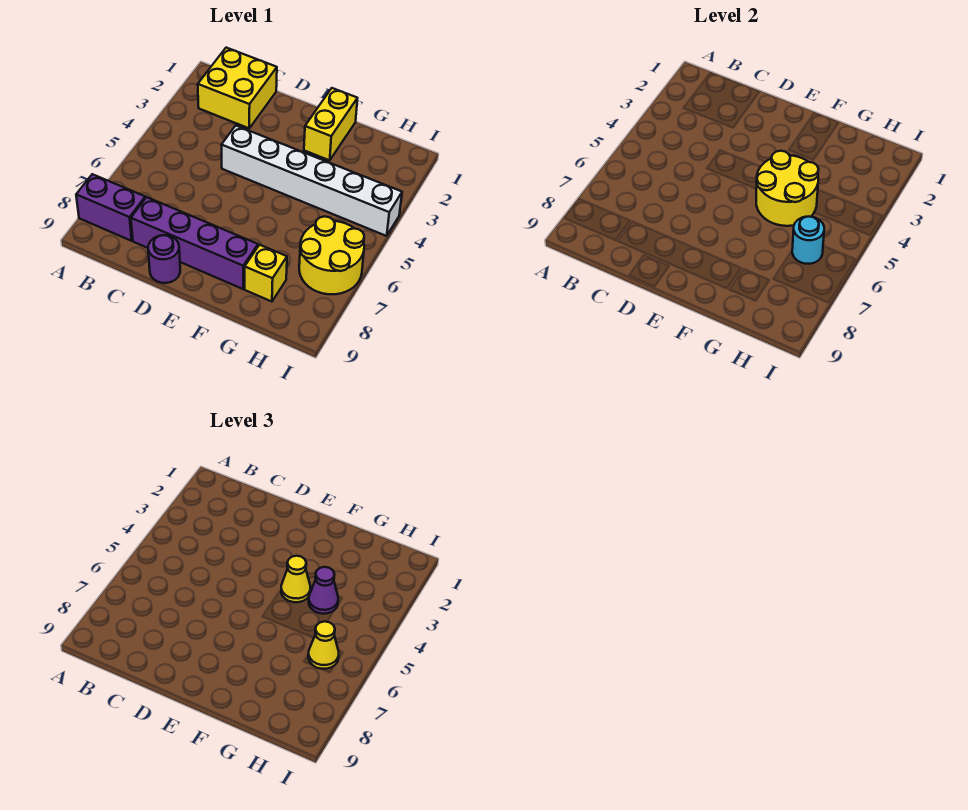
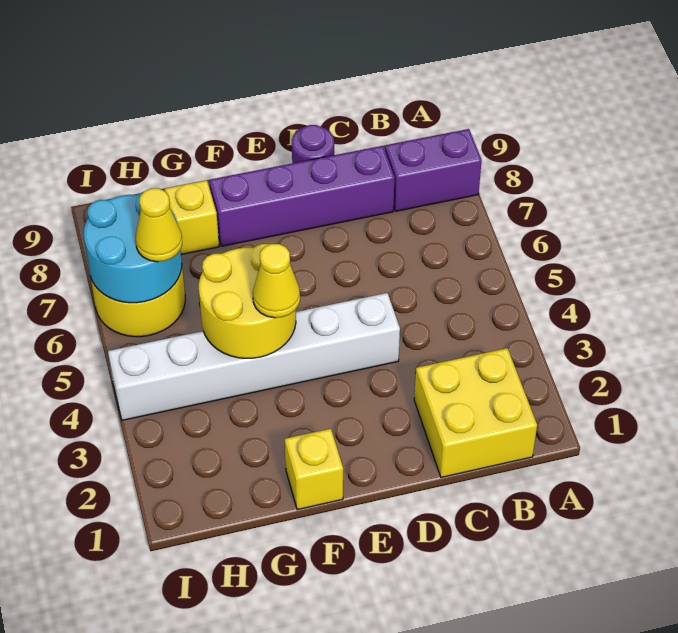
yellow brick F1:F2 level 1 -> yellow brick F1 level 1
purple cone G4 level 3 -> none
cyan round brick H6 level 2 -> cyan round brick H6:I7 level 2

